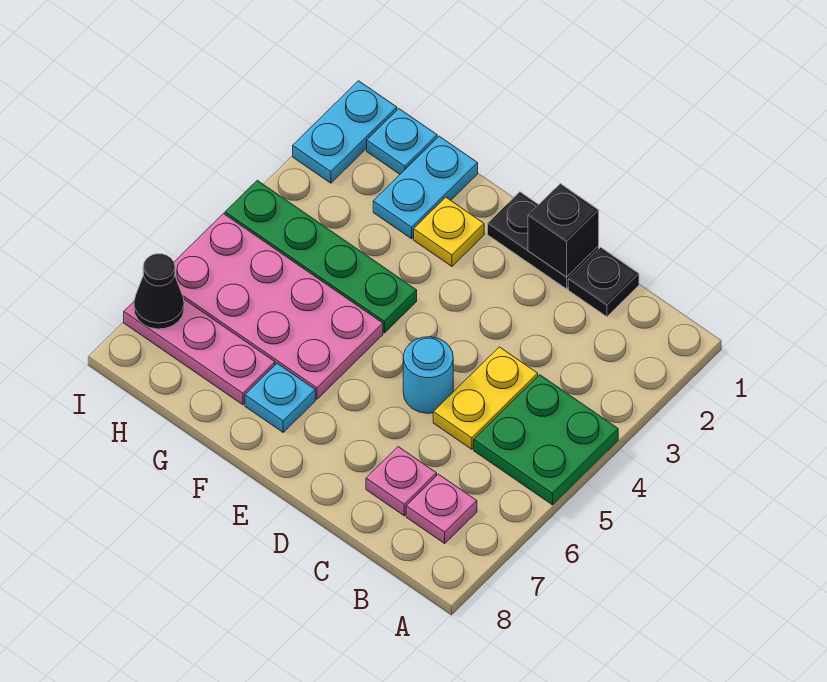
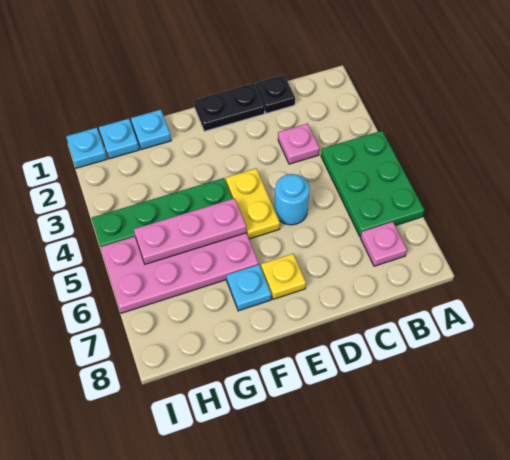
green plate A4:B5 level 1 -> green plate A4:B6 level 1
yellow plate C4:C5 level 1 -> yellow plate E4:E5 level 1
pink plate C7 level 1 -> pink plate C3 level 1
black brick D1 level 2 -> none
yellow plate F2 level 1 -> yellow plate E7 level 1
cyan plate G1:G2 level 1 -> cyan plate G1 level 1
pink plate G7:I7 level 1 -> pink plate F5:H5 level 2
cyan plate I1:I2 level 1 -> cyan plate I1 level 1
black cone I7 level 2 -> none

